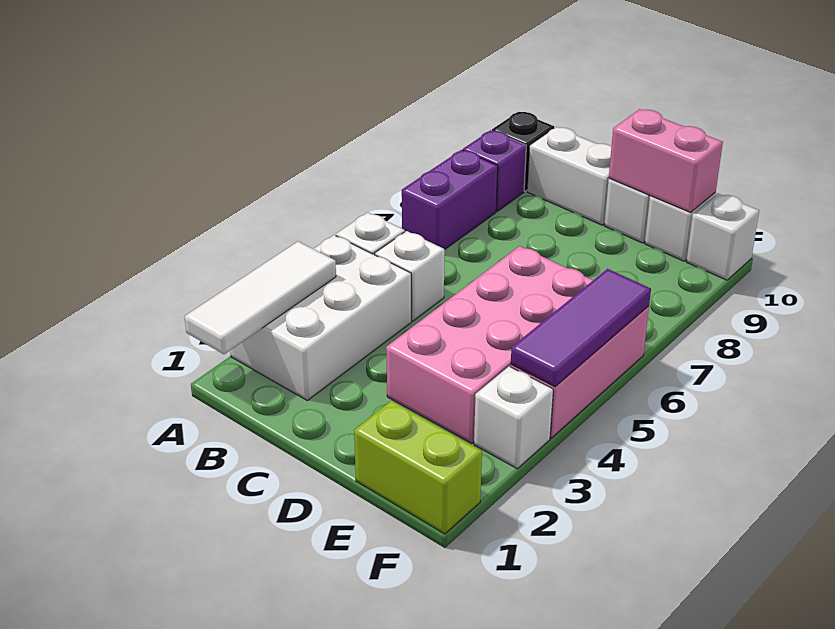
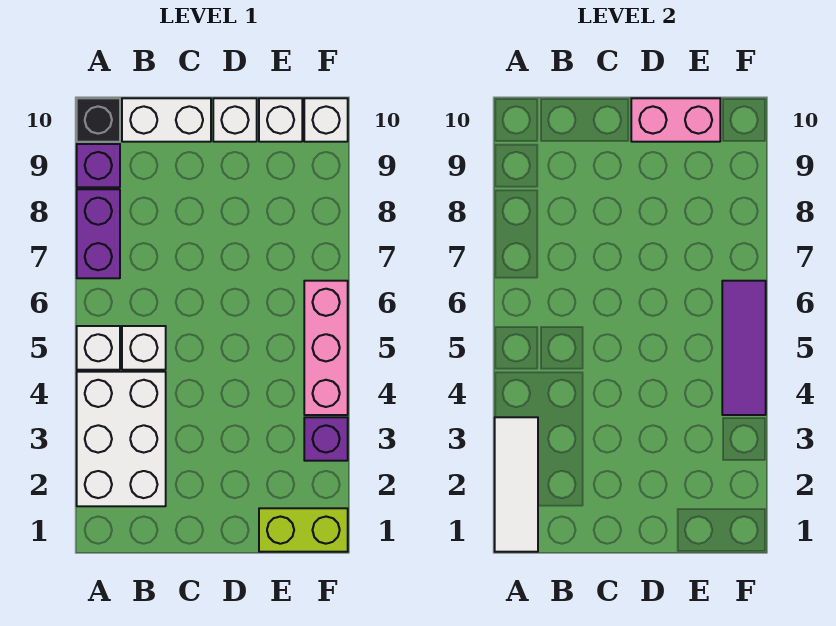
pink brick D3:E6 level 1 -> none
white brick F3 level 1 -> purple brick F3 level 1

